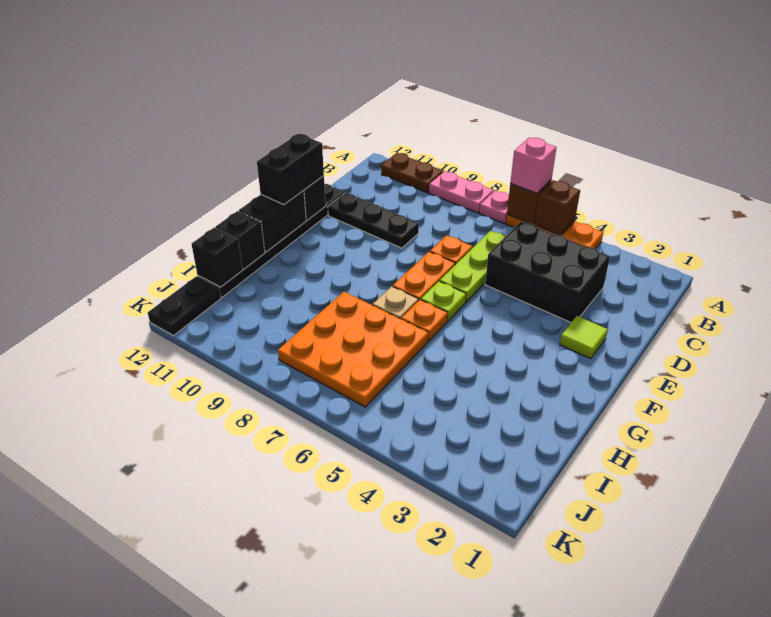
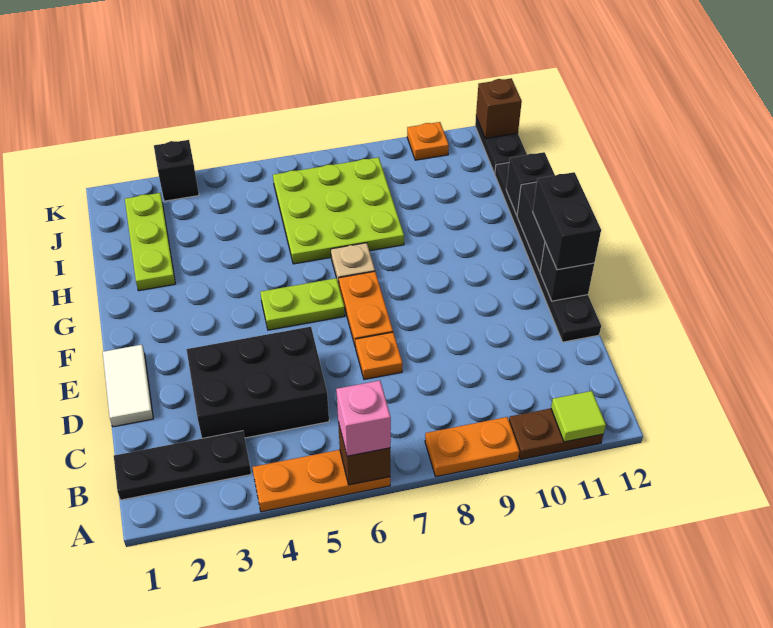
brown brick A5 level 2 -> brown brick K12 level 2
pink plate A7 level 1 -> none
pink plate A8:A9 level 1 -> orange plate A8:A9 level 1
lime plate C6:E6 level 1 -> lime plate H2:J2 level 1
none -> white tile D1:E1 level 1
black plate D9:D11 level 1 -> black plate B1:B3 level 1
lime tile E2 level 1 -> lime tile A11 level 2
lime plate F6 level 1 -> lime plate F5:F6 level 1
orange plate G6 level 1 -> orange plate K10 level 1
orange plate H6:J8 level 1 -> lime plate H6:J8 level 1
black brick I12 level 2 -> black brick K3 level 1

